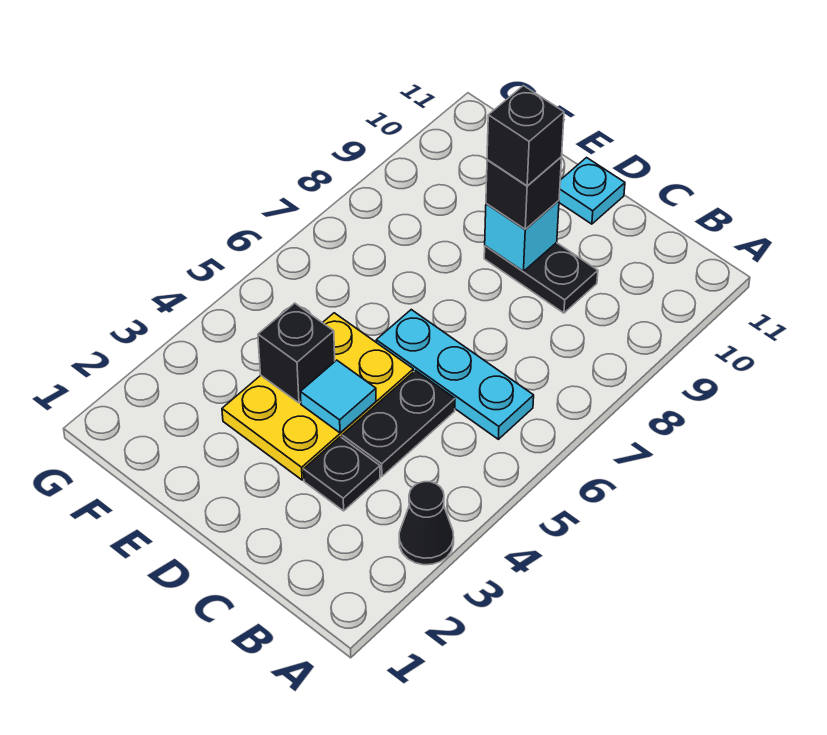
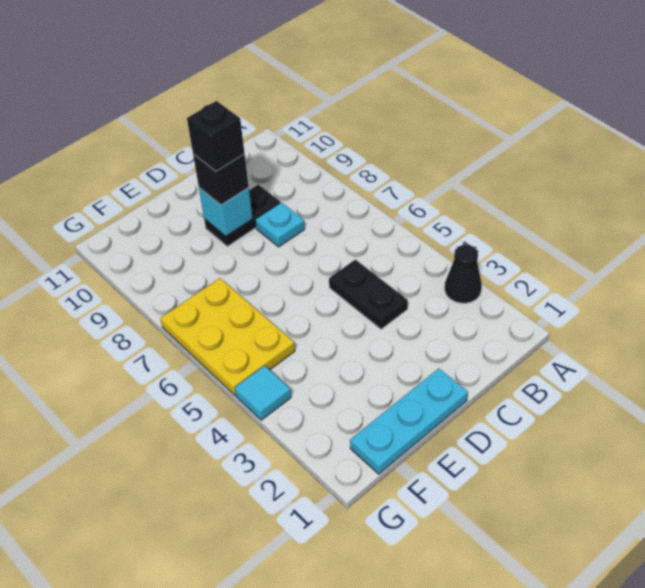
cyan plate B6:D6 level 1 -> cyan plate D1:F1 level 1
black plate C3 level 1 -> none
yellow plate D3:E5 level 1 -> yellow plate F5:G7 level 1
cyan tile D4 level 2 -> cyan tile G4 level 1
cyan plate D11 level 1 -> cyan plate C8 level 1
black brick E4 level 2 -> none

